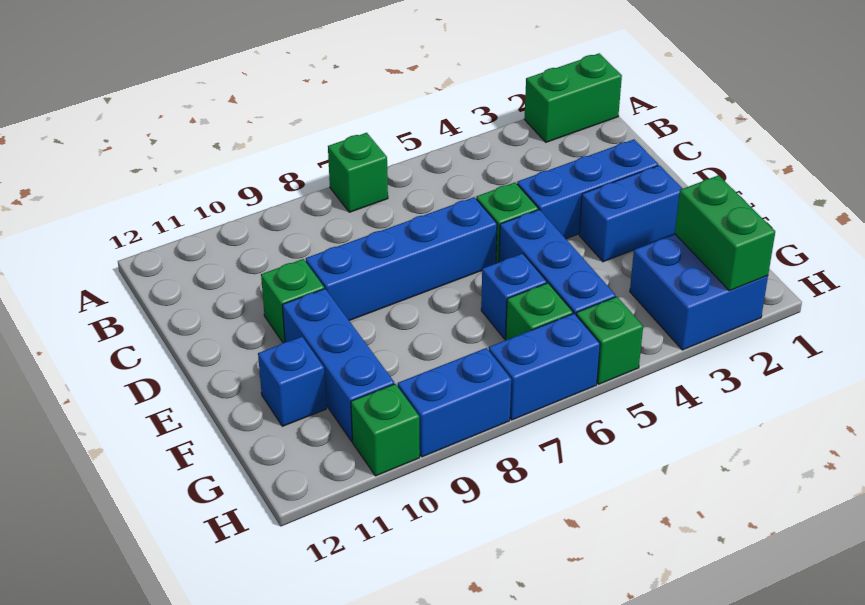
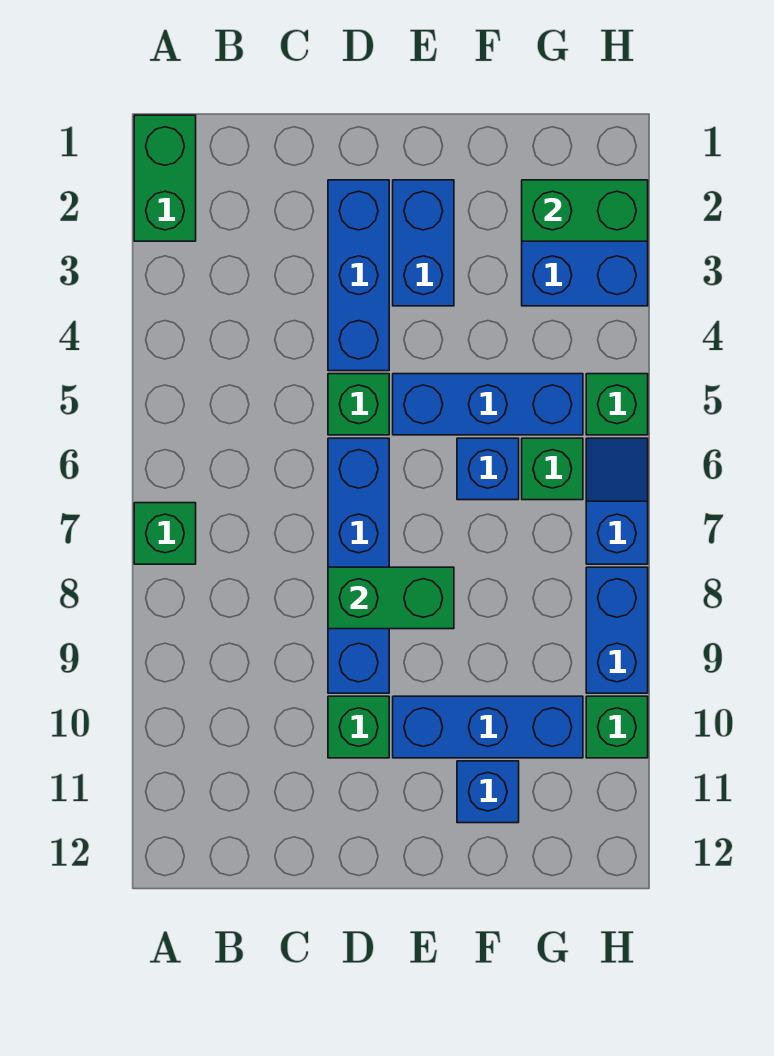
none -> green brick D8:E8 level 2
blue brick H6:H7 level 1 -> blue slope H6:H7 level 1 top 7

